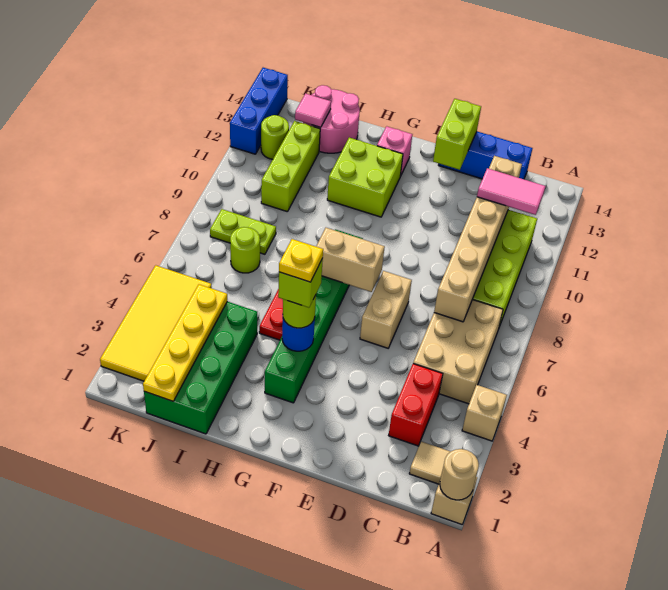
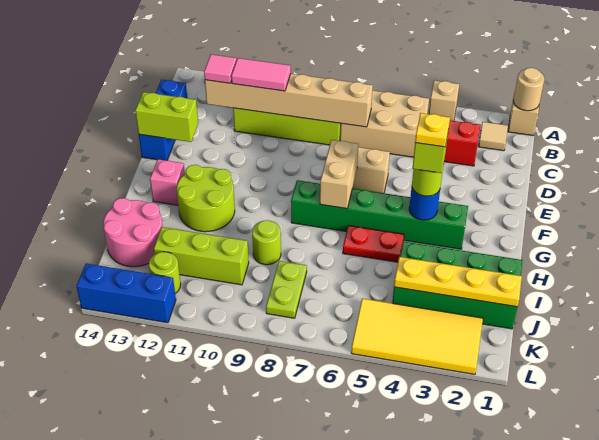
pink tile B11:C11 level 3 -> pink tile C10:C11 level 3
lime brick G11:H12 level 1 -> lime round brick G11:H12 level 1
lime round brick J7 level 1 -> lime round brick I9 level 1
pink tile J13 level 2 -> pink tile C12 level 3

